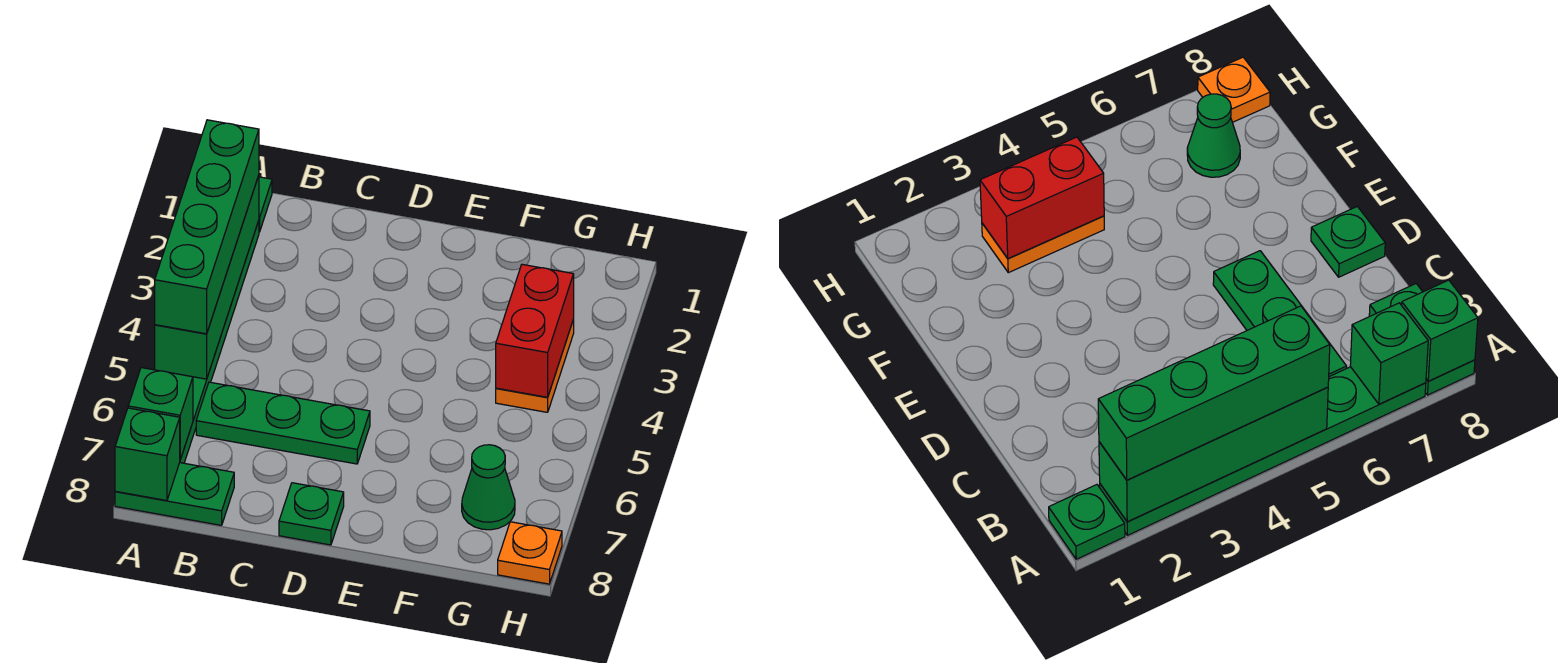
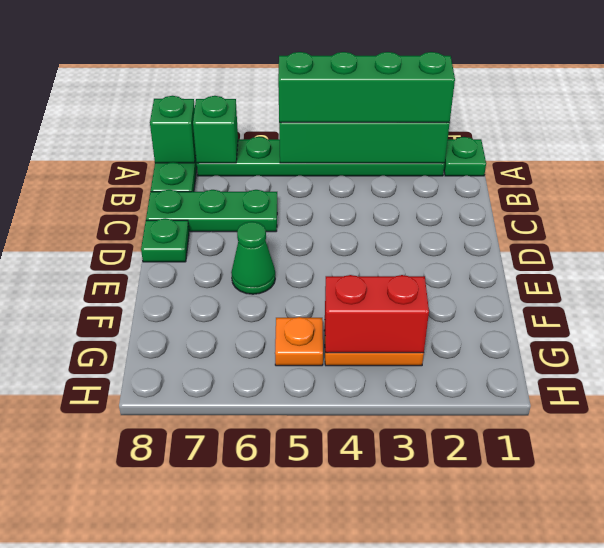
green plate B6:D6 level 1 -> green plate C6:C8 level 1
green cone G7 level 1 -> green cone E6 level 1
orange plate H8 level 1 -> orange plate G5 level 1

